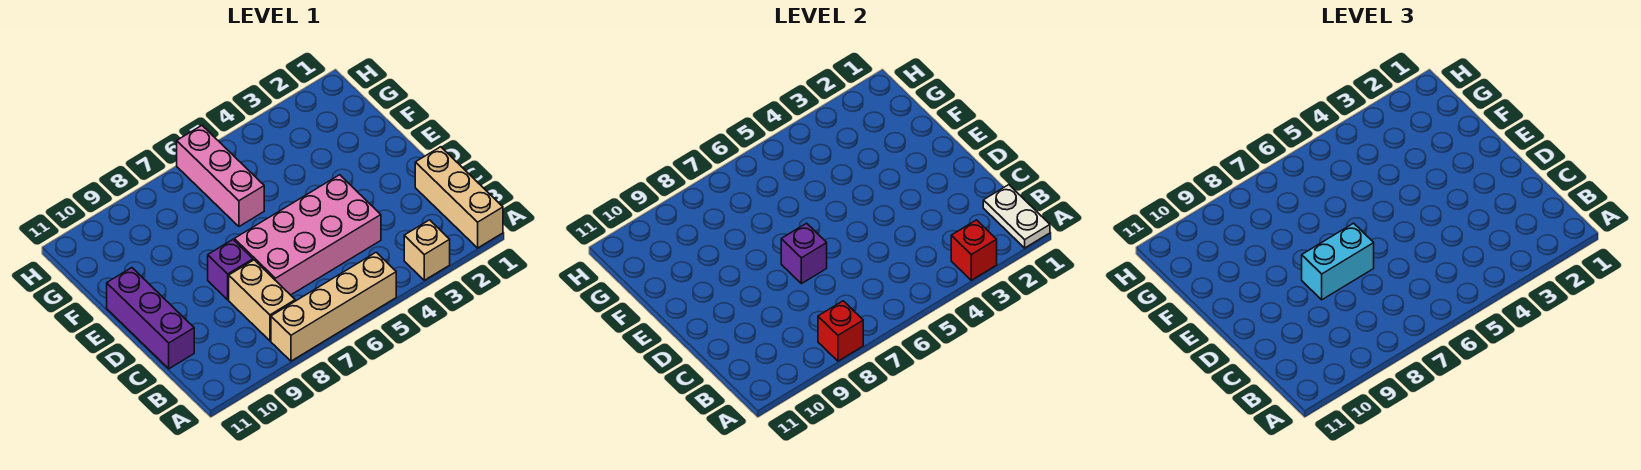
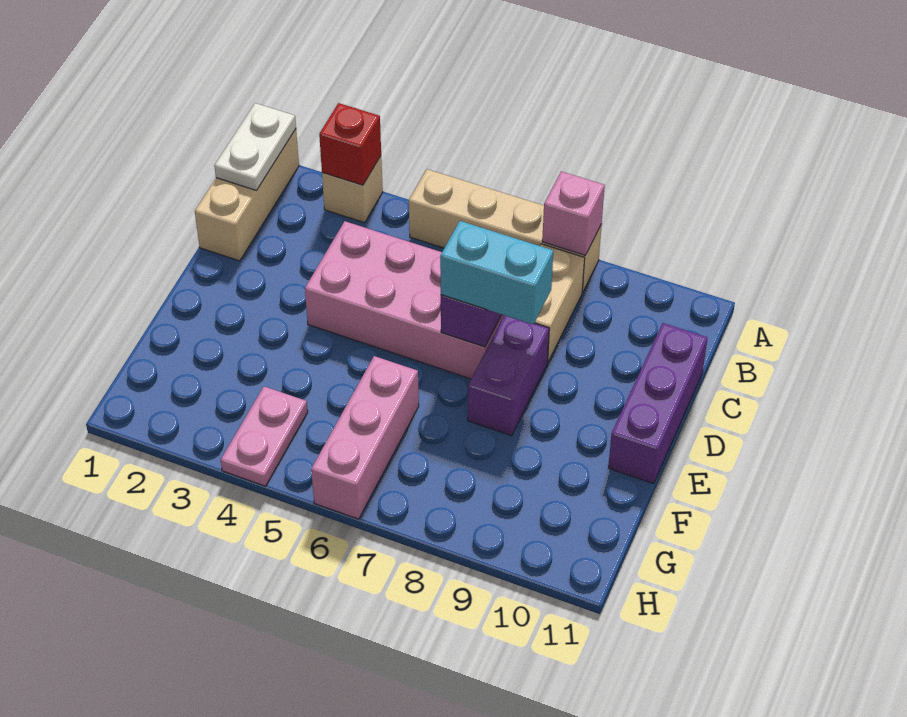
red brick A8 level 2 -> pink brick A8 level 2
purple brick D8 level 1 -> purple brick D8:E8 level 1
none -> pink plate G4:H4 level 1

